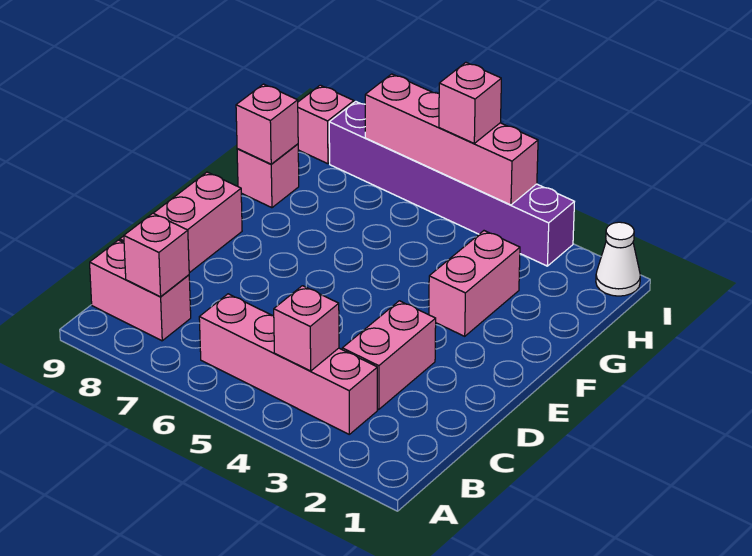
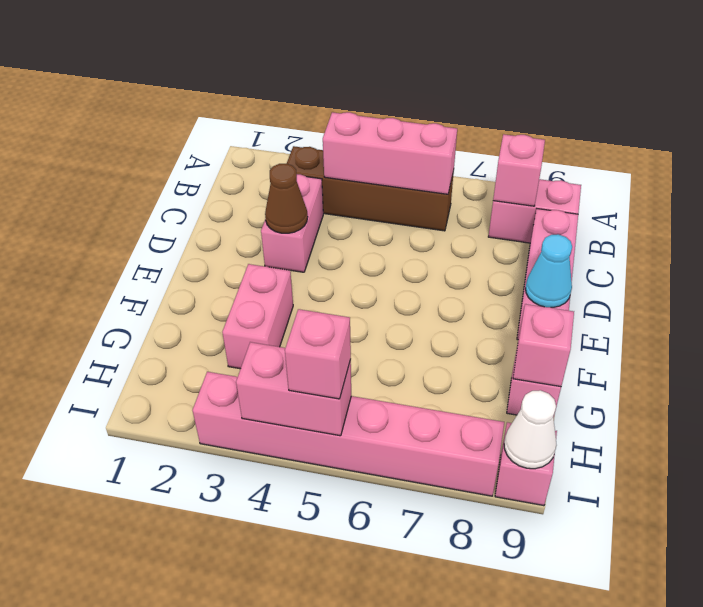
pink brick B3:B6 level 1 -> brown brick B3:B6 level 1
pink brick B4 level 2 -> pink brick B4:B6 level 2
none -> brown cone D3 level 2
none -> cyan cone E9 level 2
white cone I1 level 1 -> white cone I9 level 2
purple brick I3:I8 level 1 -> pink brick I3:I8 level 1
pink brick I4:I7 level 2 -> pink brick I4:I5 level 2

